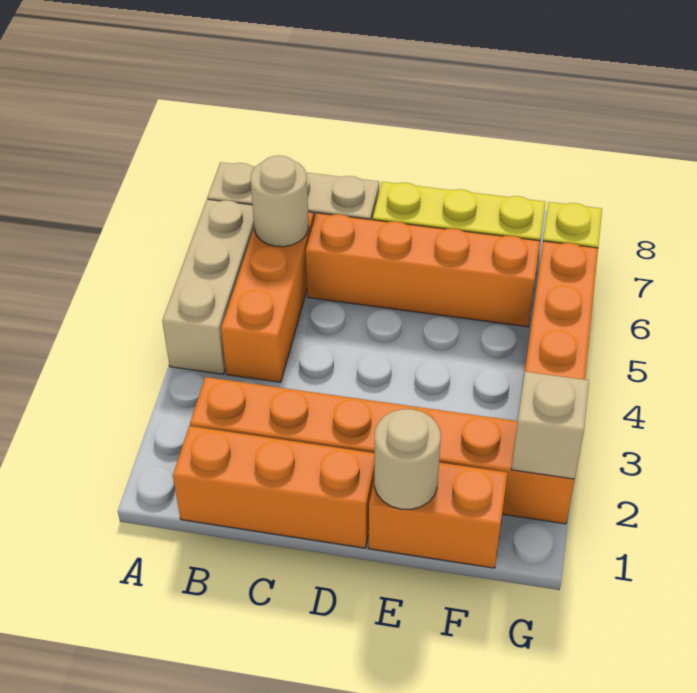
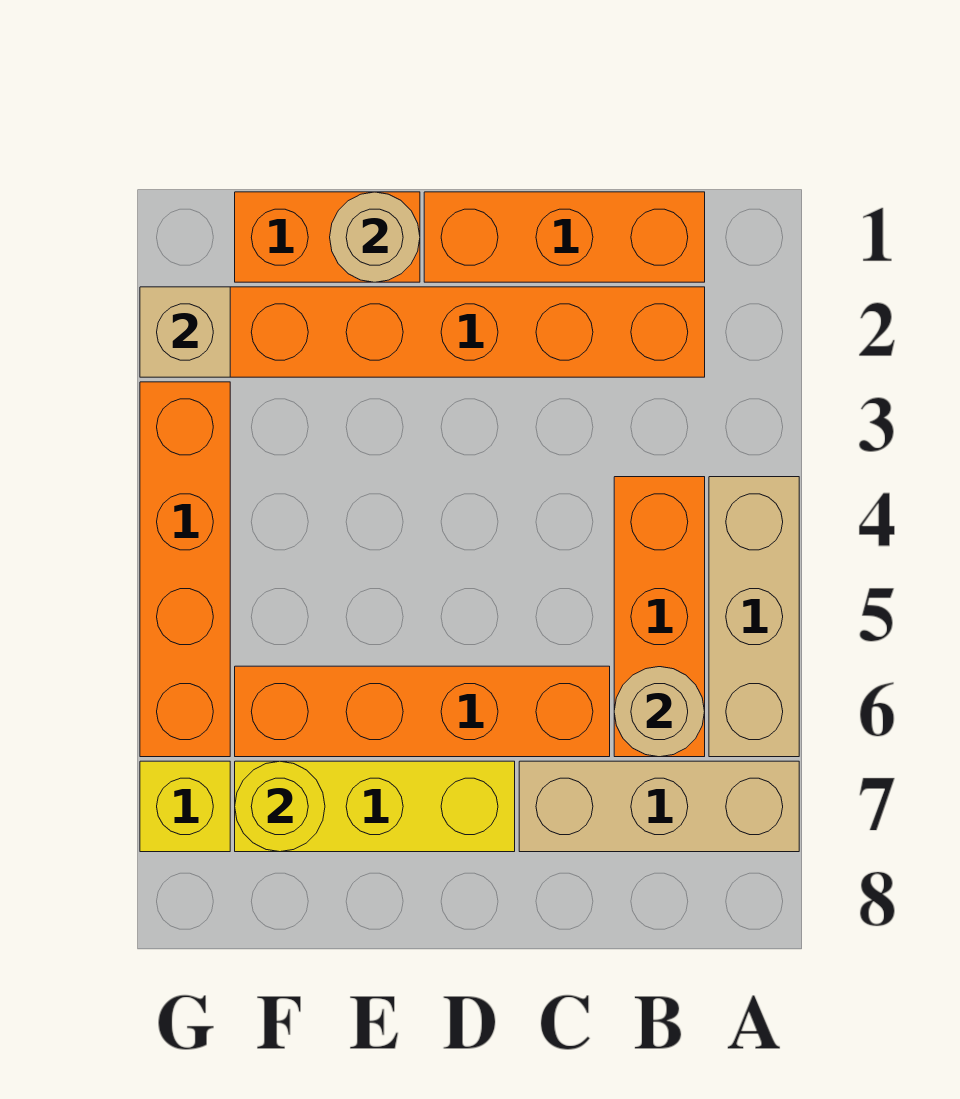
none -> yellow round brick F7 level 2

